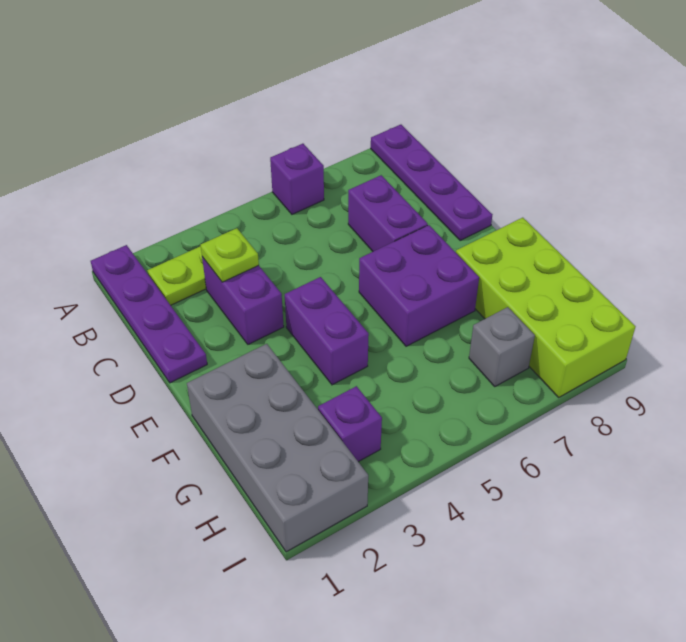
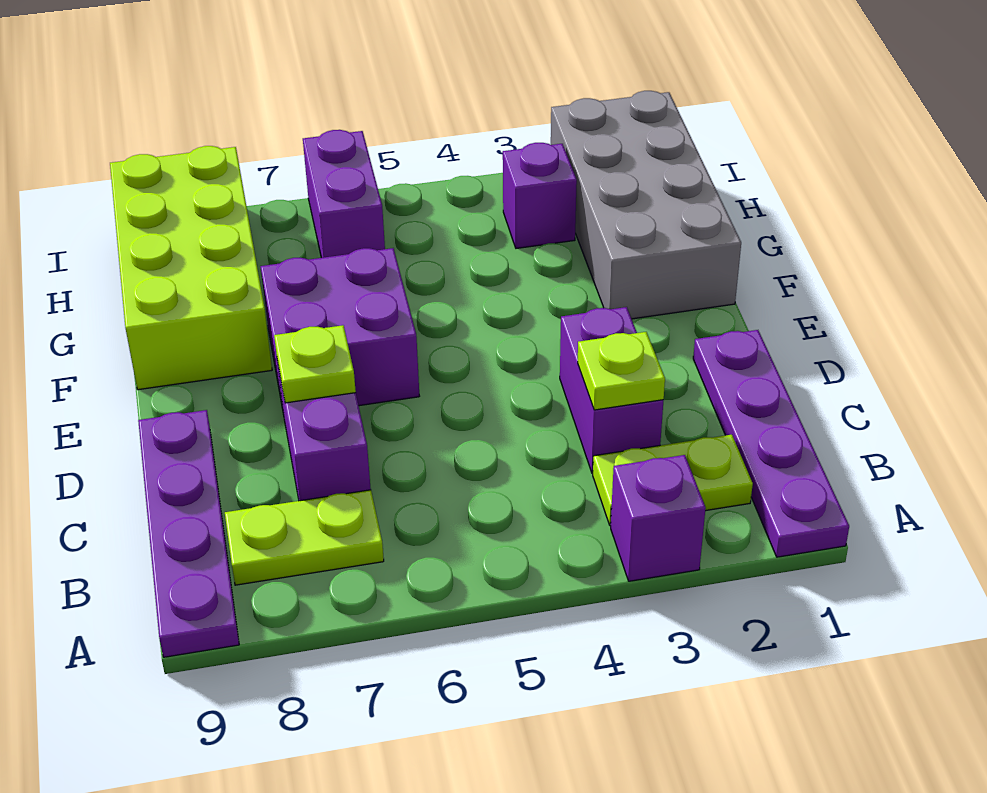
purple brick A6 level 1 -> purple brick A3 level 1
none -> lime plate B7:B8 level 1
none -> lime plate D7 level 2
purple brick E4:F4 level 1 -> purple brick H6:I6 level 1
grey brick H7 level 1 -> none

